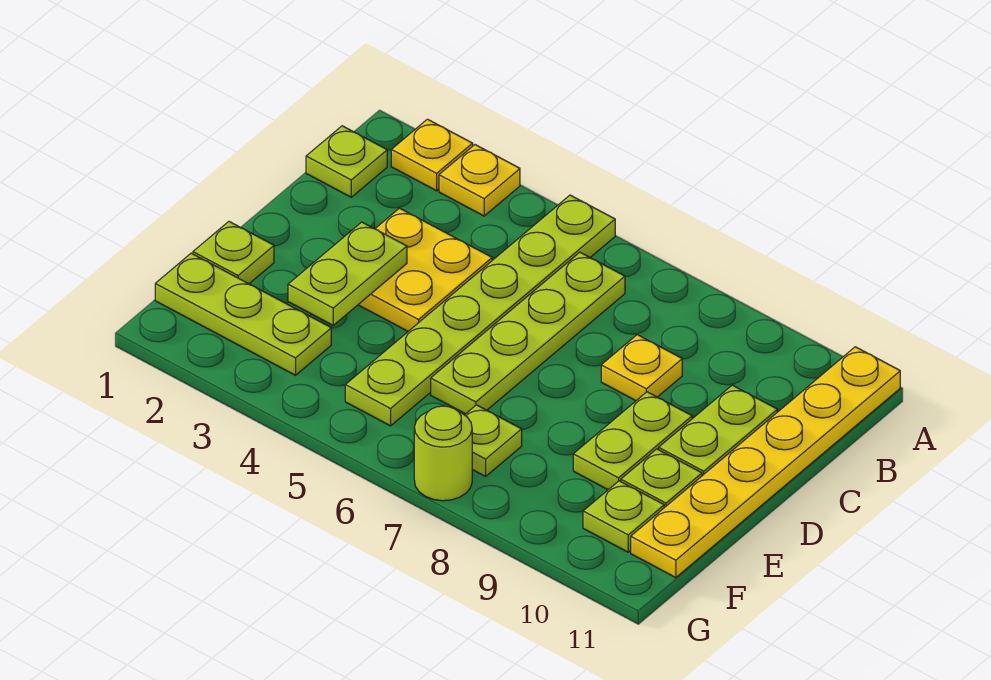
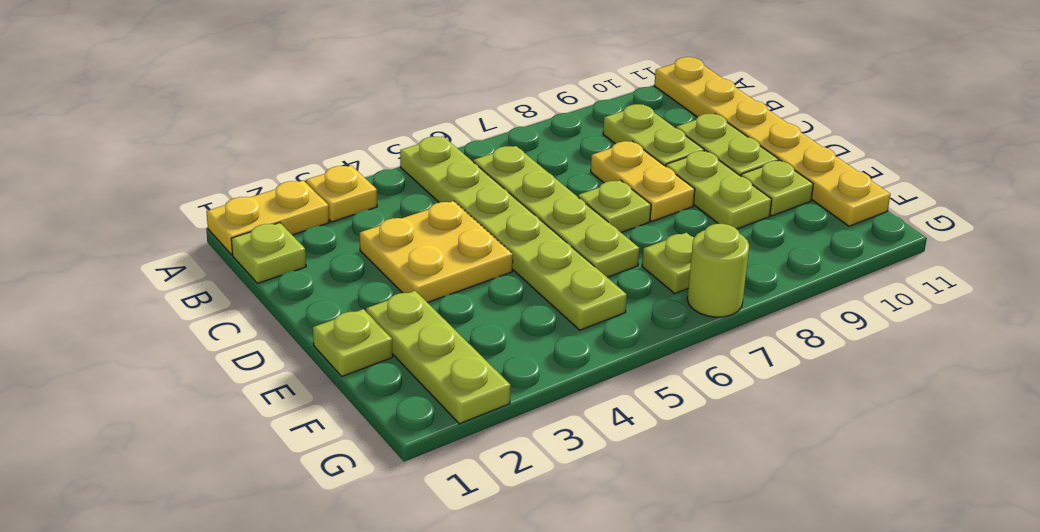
yellow plate A2 level 1 -> yellow plate A1:A2 level 1
yellow plate C8 level 1 -> yellow plate C8:D8 level 1
lime plate D3:E3 level 2 -> lime plate B9:C9 level 1
lime plate F1:F3 level 1 -> lime plate E2:G2 level 1
lime plate F10 level 1 -> lime plate D7 level 1

